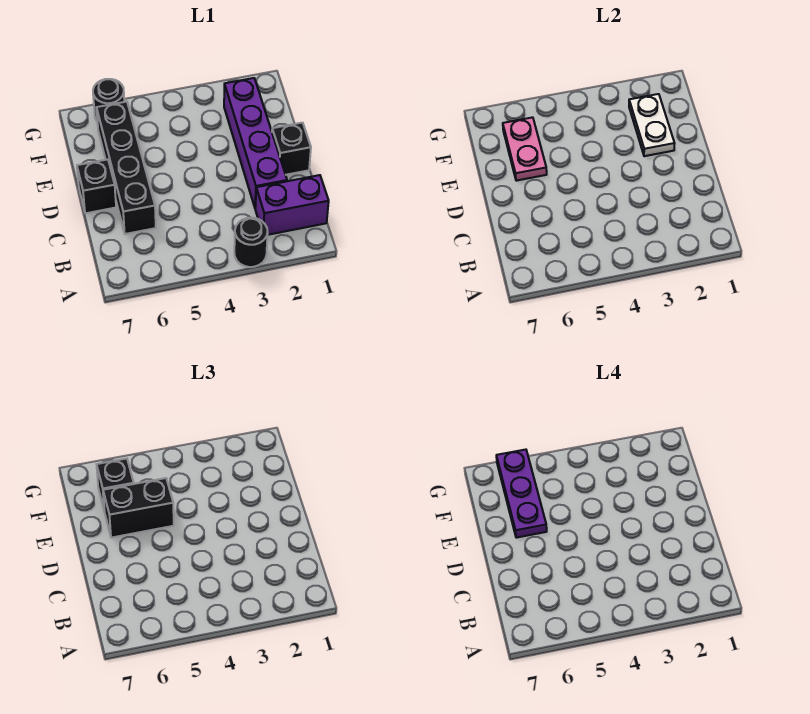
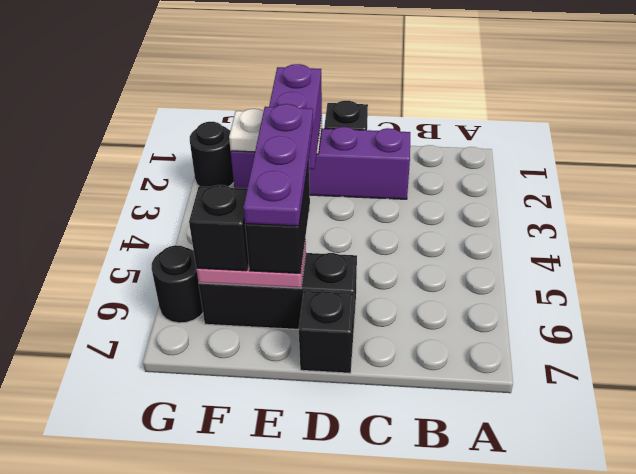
black round brick A3 level 1 -> black round brick G2 level 1
purple brick B1:B2 level 1 -> purple brick E2:E3 level 3
black brick C6:F6 level 1 -> black brick D6:F6 level 1
purple plate E6:G6 level 4 -> purple plate E4:E6 level 4

